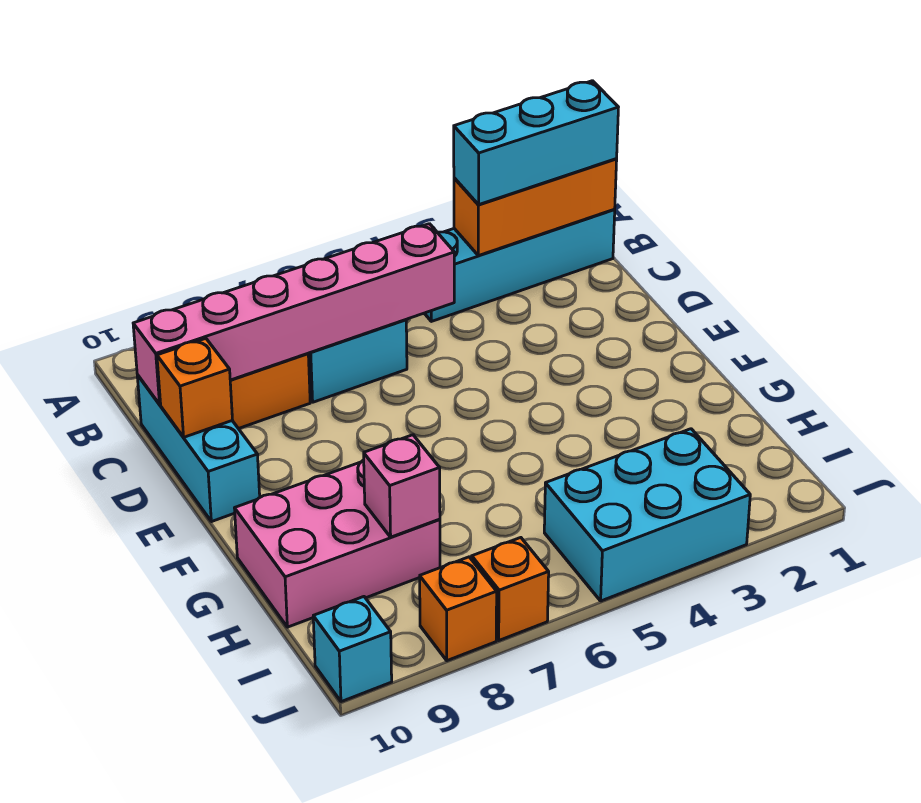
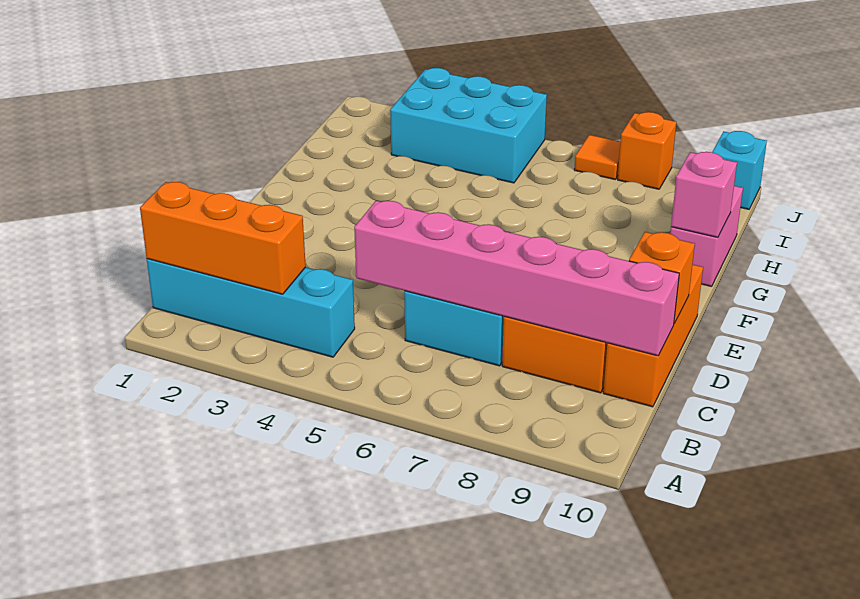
cyan brick B1:B3 level 3 -> none
cyan brick C10:E10 level 1 -> orange brick C10:E10 level 1
pink brick G8:H10 level 1 -> pink brick G10:H10 level 1
pink brick H8 level 2 -> pink brick G10 level 2
orange brick J7 level 1 -> orange tile J7 level 1

